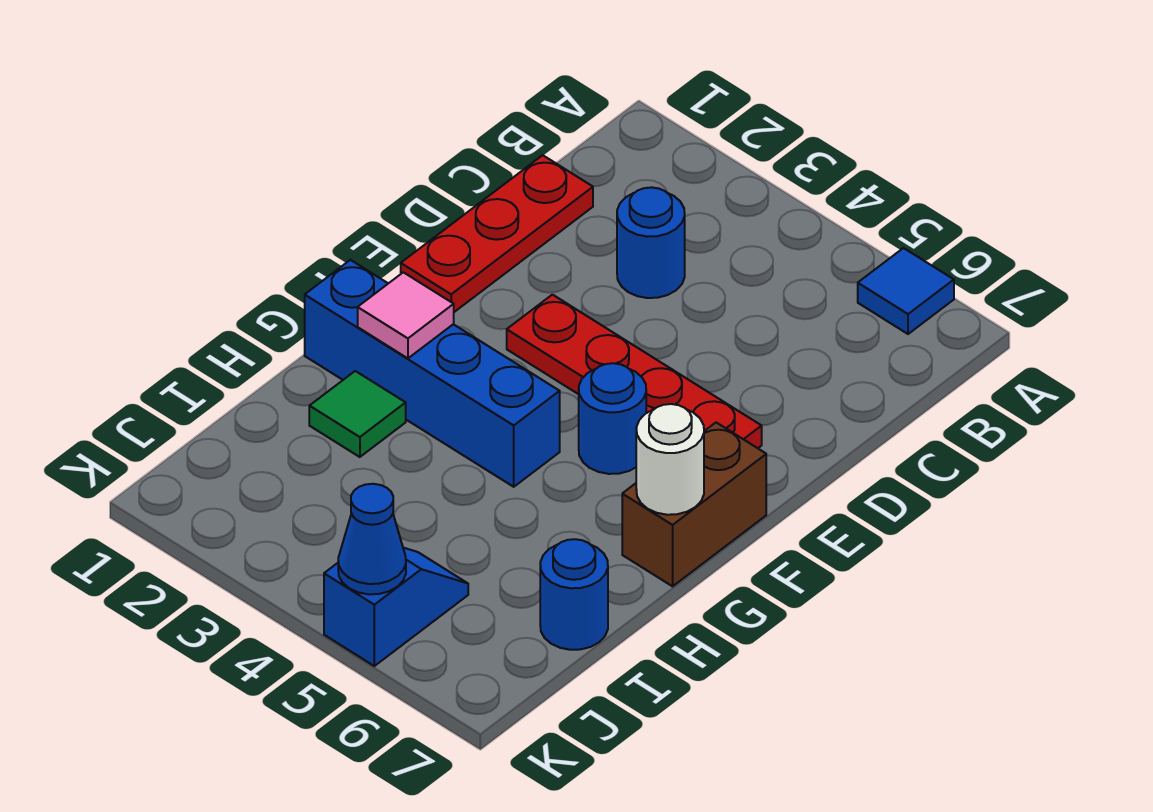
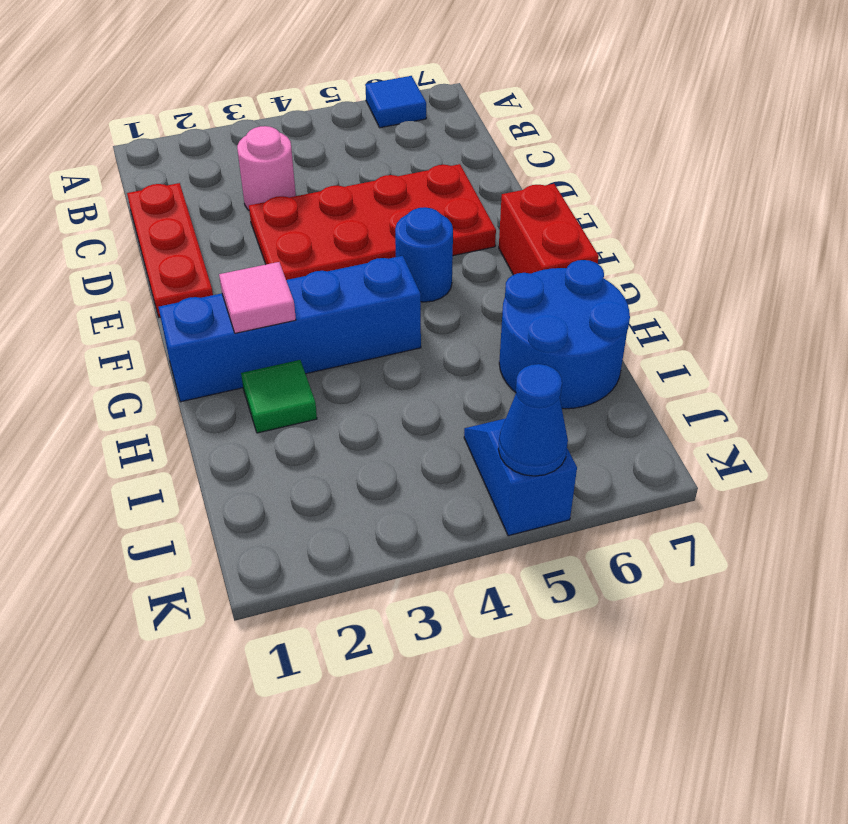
blue round brick C3 level 1 -> pink round brick C3 level 1
red plate E3:E6 level 1 -> red plate D3:E6 level 1
brown brick F7:G7 level 1 -> red brick F7:G7 level 1
white round brick G7 level 2 -> none
blue round brick I7 level 1 -> blue round brick H6:I7 level 1

